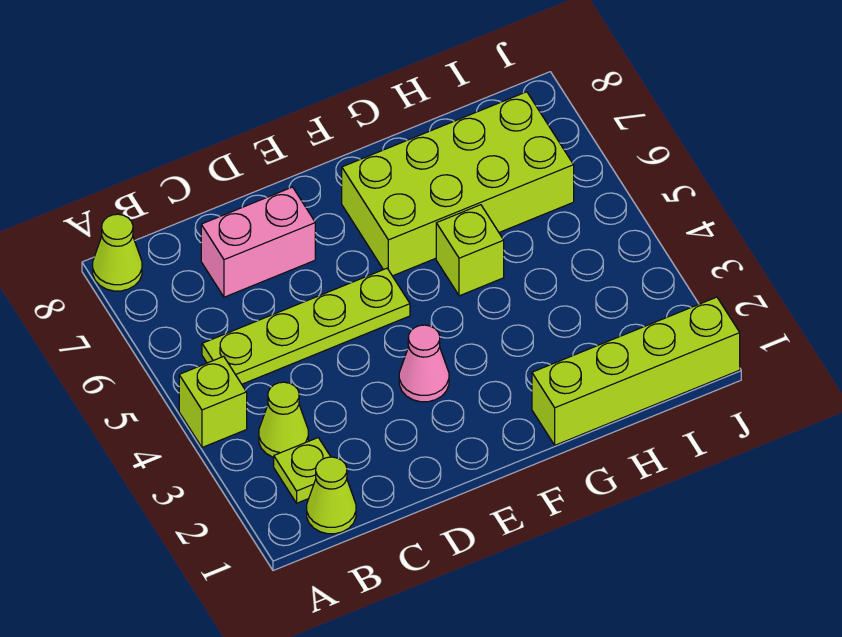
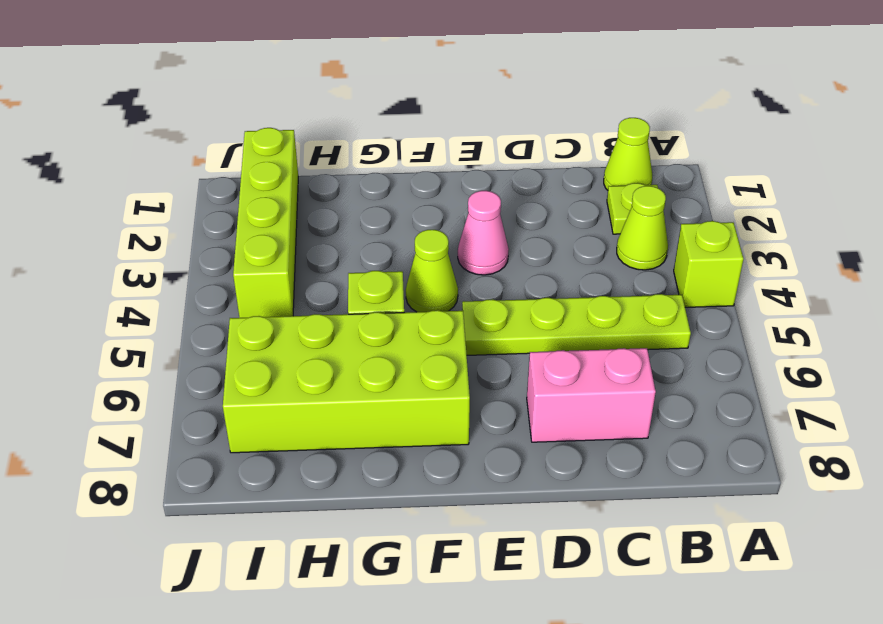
lime cone A8 level 1 -> lime cone F4 level 1
lime brick G1:J1 level 1 -> lime brick I1:I4 level 1

